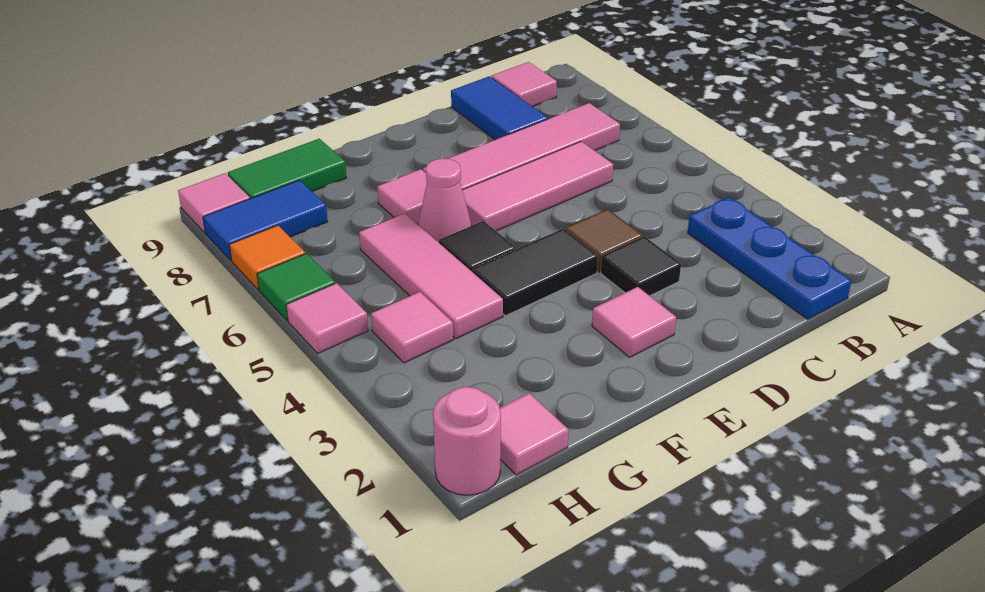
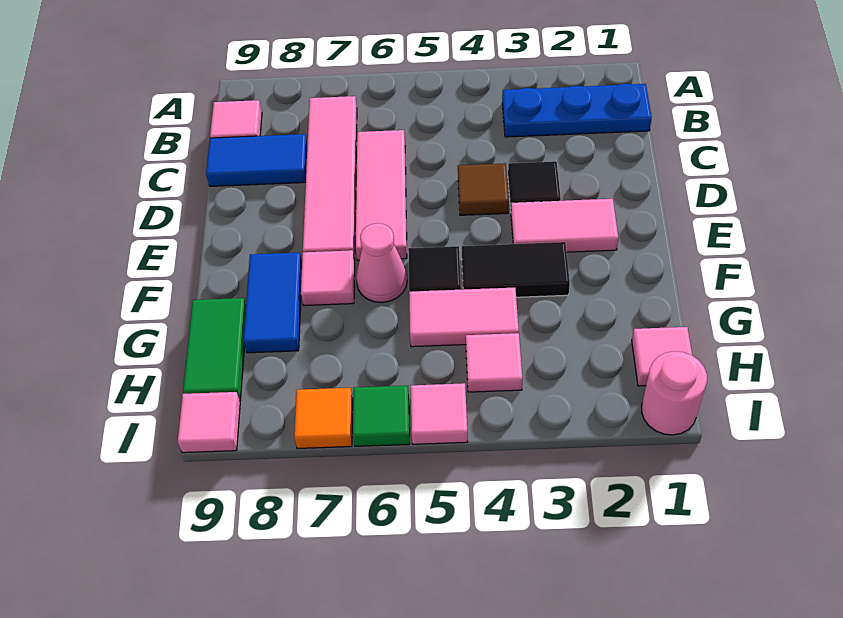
pink tile E2 level 1 -> pink tile E2:E3 level 1
black tile E4:F4 level 1 -> black tile F3:F4 level 1
pink tile G4:G6 level 1 -> pink tile G4:G5 level 1
blue tile H8:I8 level 1 -> blue tile F8:G8 level 1

